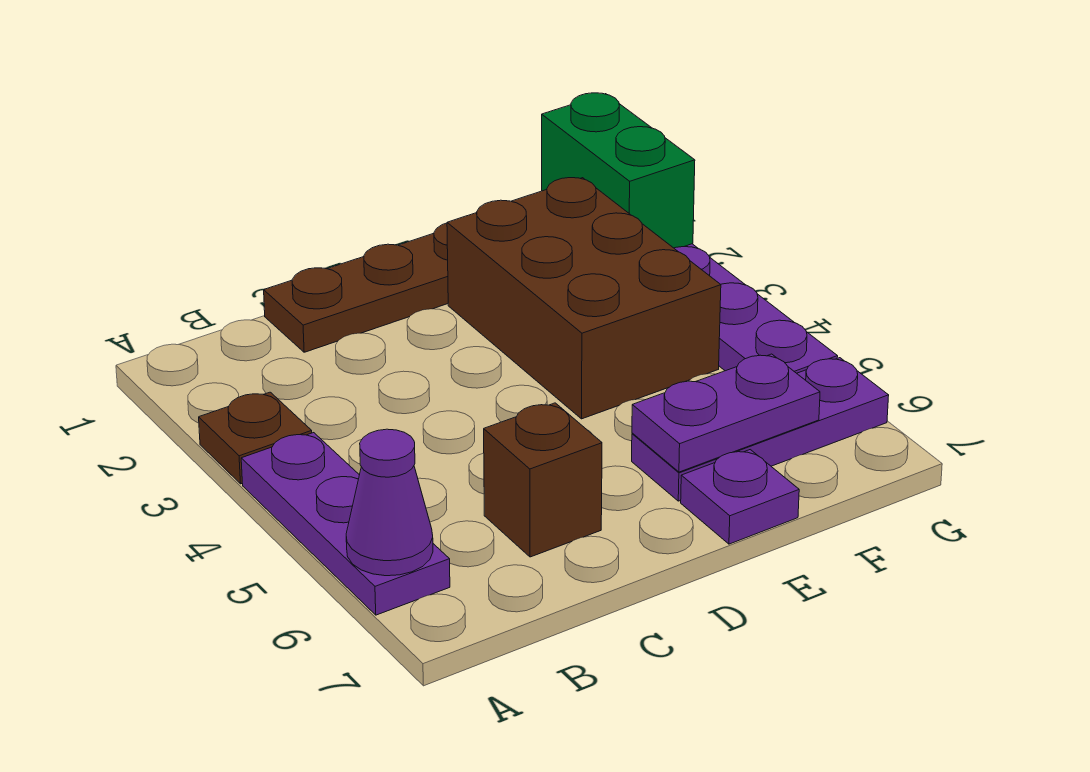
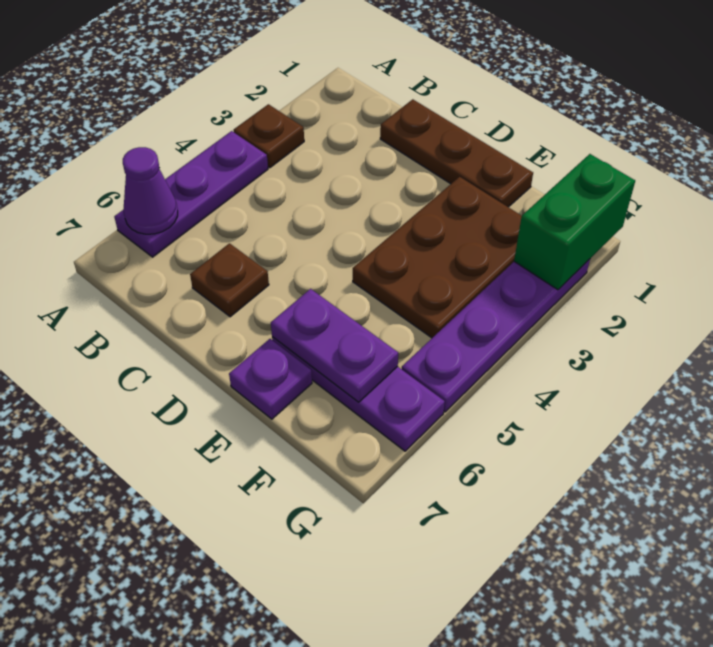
brown brick C6 level 1 -> brown plate C6 level 1
brown brick E2:F4 level 1 -> brown plate E2:F4 level 1

